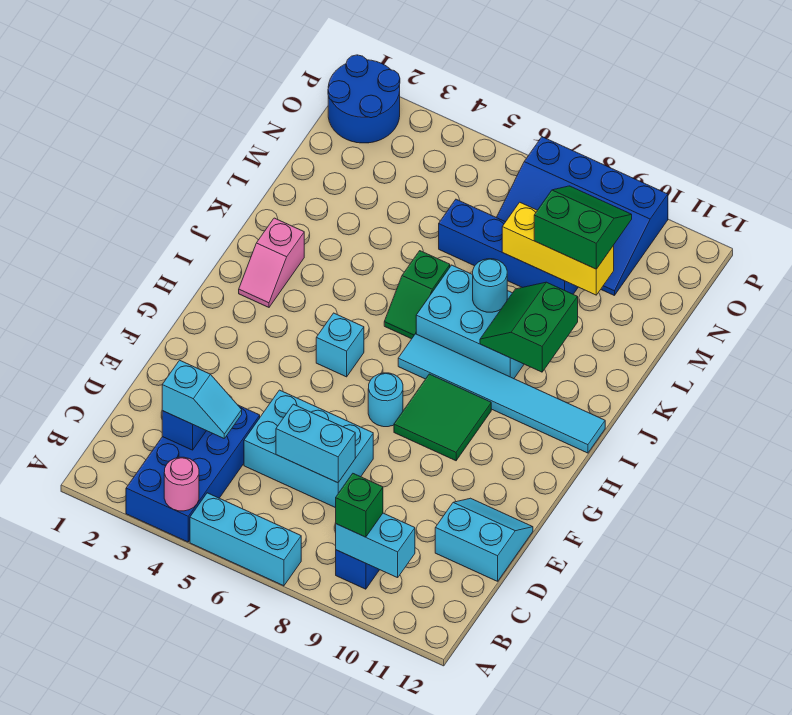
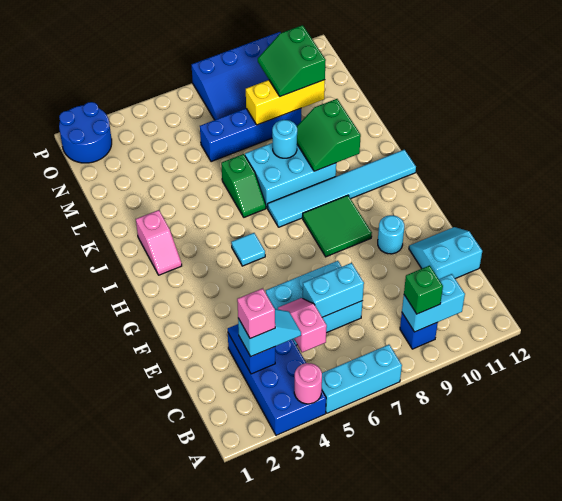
none -> pink brick C3 level 4
none -> pink slope C5:D5 level 2 top C
cyan round brick G7 level 1 -> cyan round brick F10 level 1
cyan brick H5 level 1 -> cyan tile H5 level 1
green slope M9:N10 level 3 top M -> green slope M9:N10 level 3 top 10

